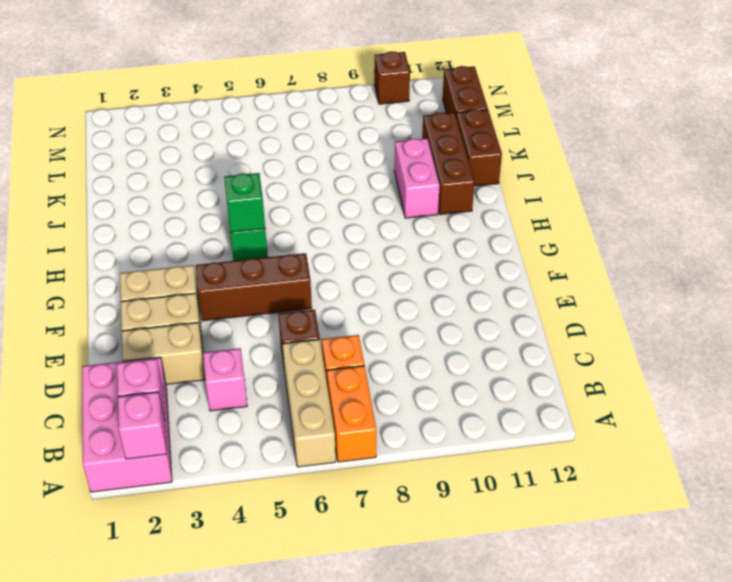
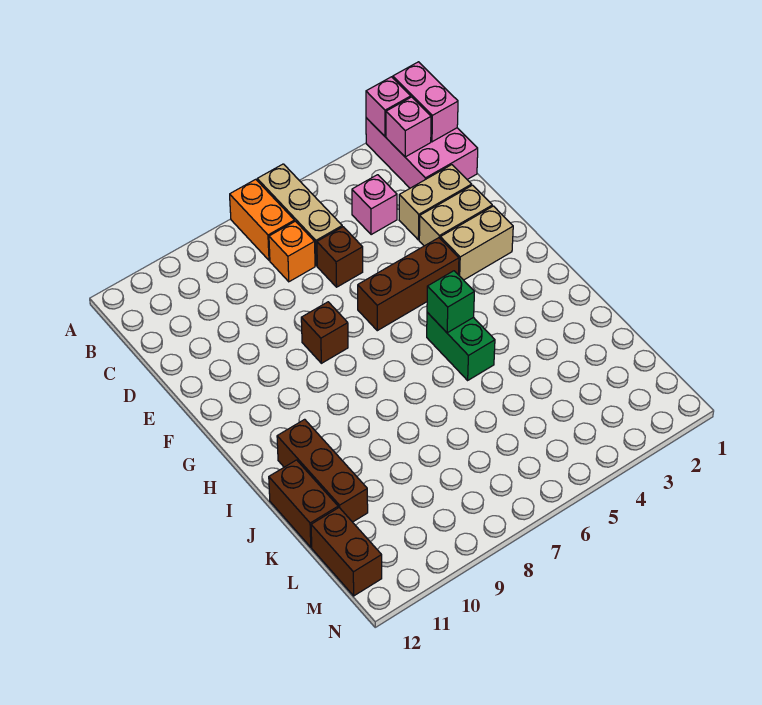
pink brick I10:J10 level 1 -> pink brick A1:B1 level 2
brown brick N10 level 1 -> brown brick F8 level 1

